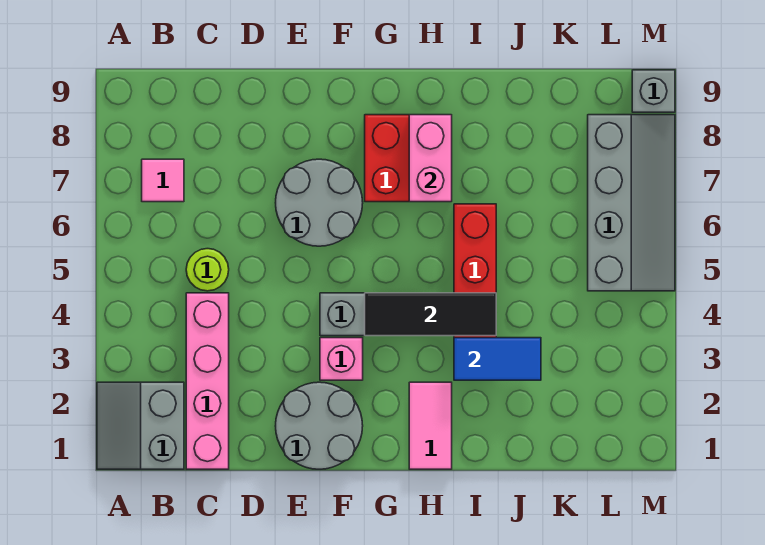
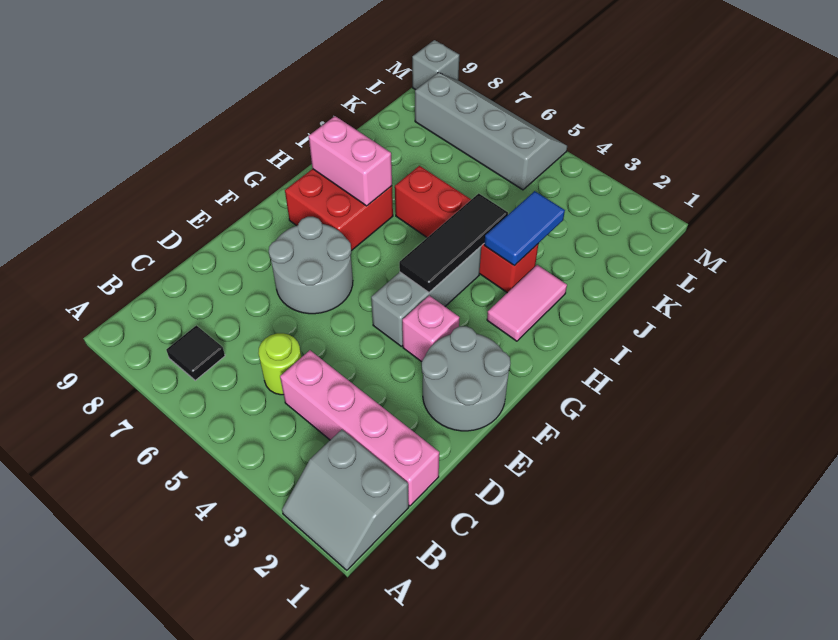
pink tile B7 level 1 -> black tile B7 level 1
pink tile H1:H2 level 1 -> pink tile H2:I2 level 1

